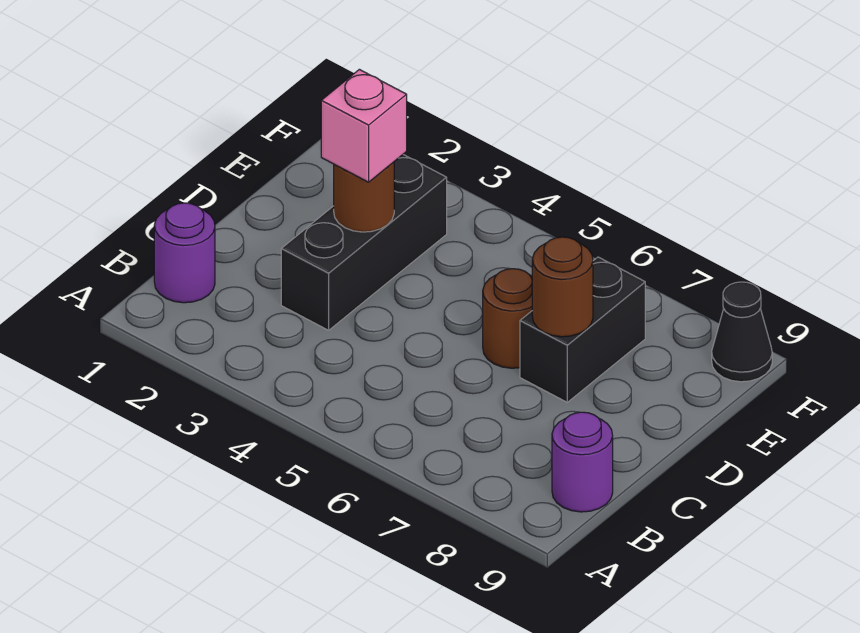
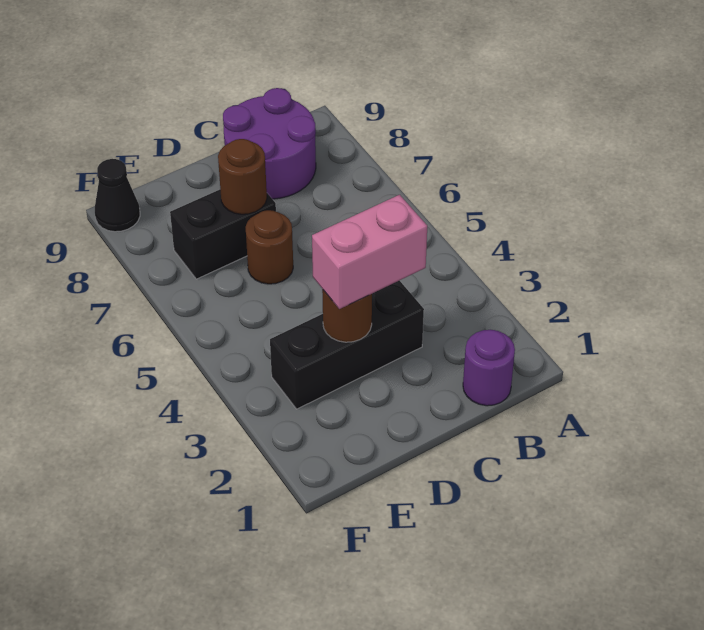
purple round brick B9 level 1 -> purple round brick B8:C9 level 1
pink brick D3 level 3 -> pink brick C3:D3 level 3

